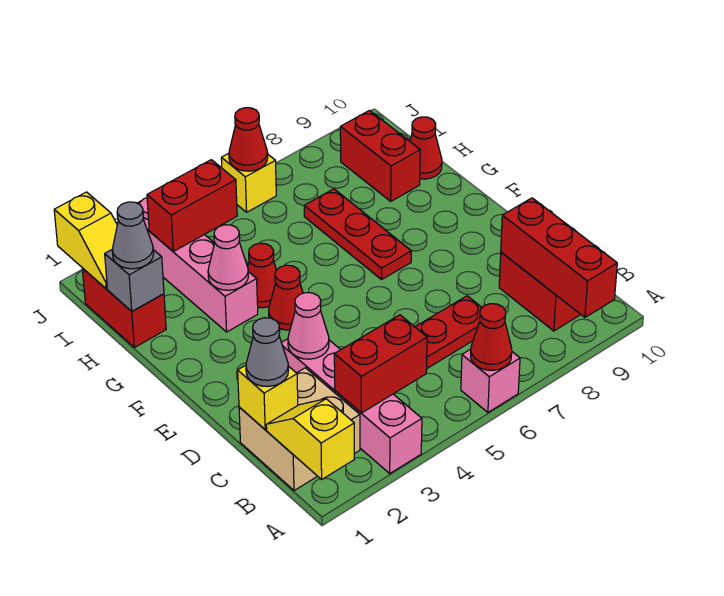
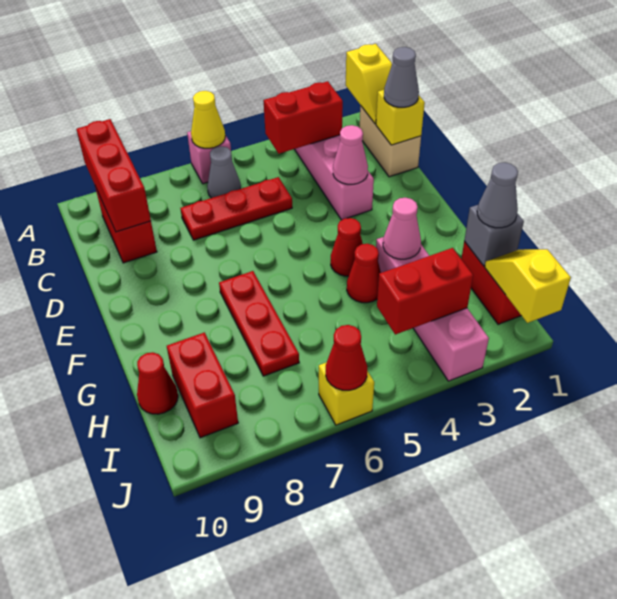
red cone A6 level 2 -> yellow cone A6 level 2
tan brick B1:C2 level 1 -> tan brick B1:C1 level 1
none -> grey cone B6 level 1

